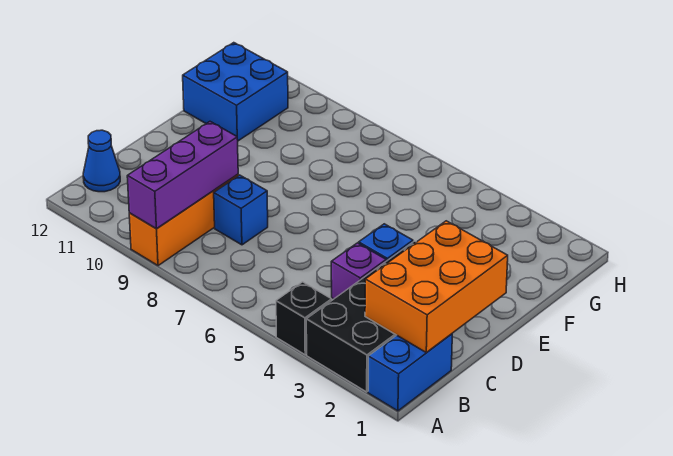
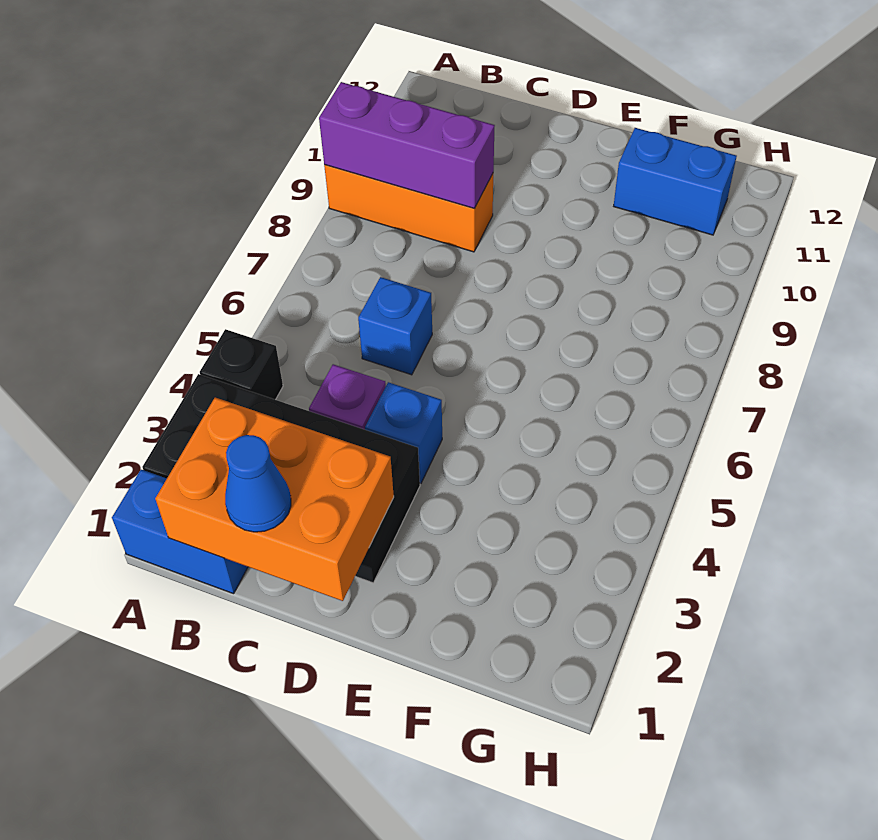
blue cone B12 level 1 -> blue cone C1 level 3
blue brick C8 level 1 -> blue brick C6 level 1
blue brick F11:G12 level 1 -> blue brick F11:G11 level 1

